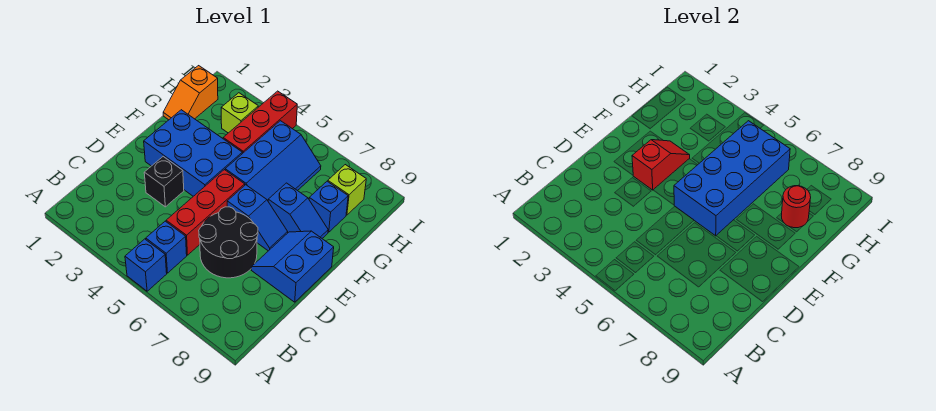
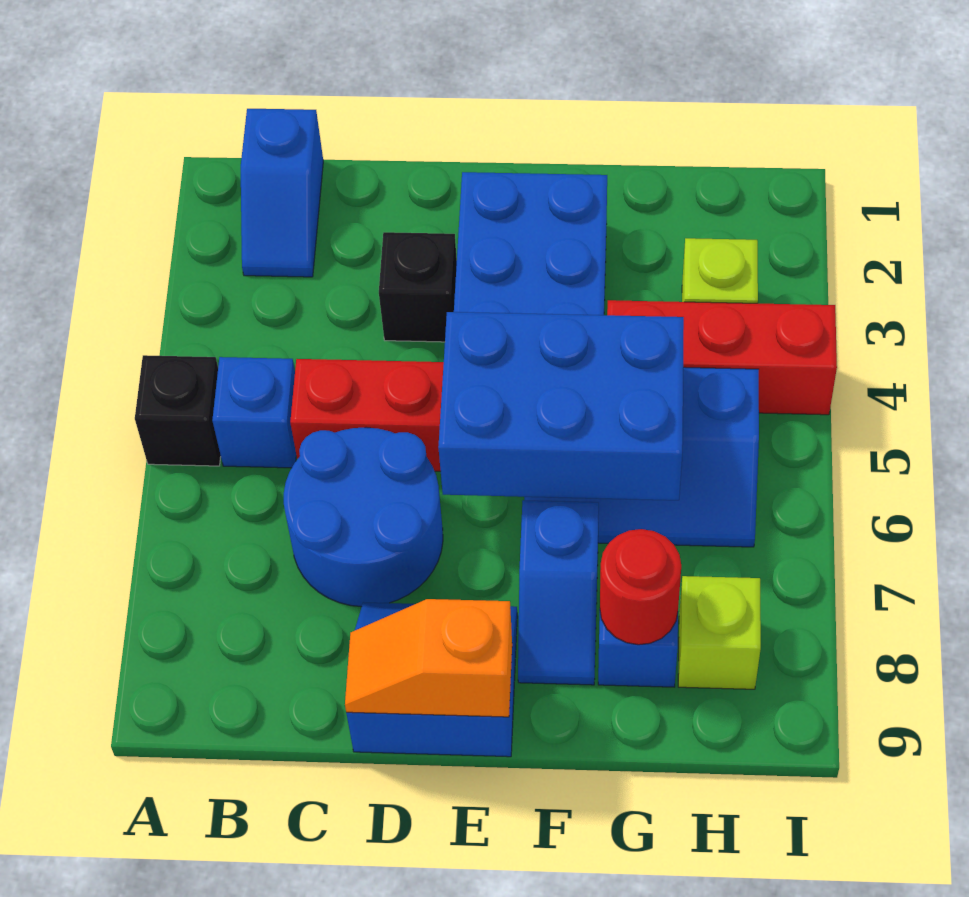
blue brick A5 level 1 -> black brick A5 level 1
black round brick C6:D7 level 1 -> blue round brick C6:D7 level 1
red slope E3:F3 level 2 top E -> none
blue brick E5:H6 level 2 -> blue brick E5:G6 level 2
blue slope E6:E7 level 1 top 6 -> blue slope B1:B2 level 1 top 1
orange slope G1:H1 level 1 top H -> orange slope D9:E9 level 2 top E

